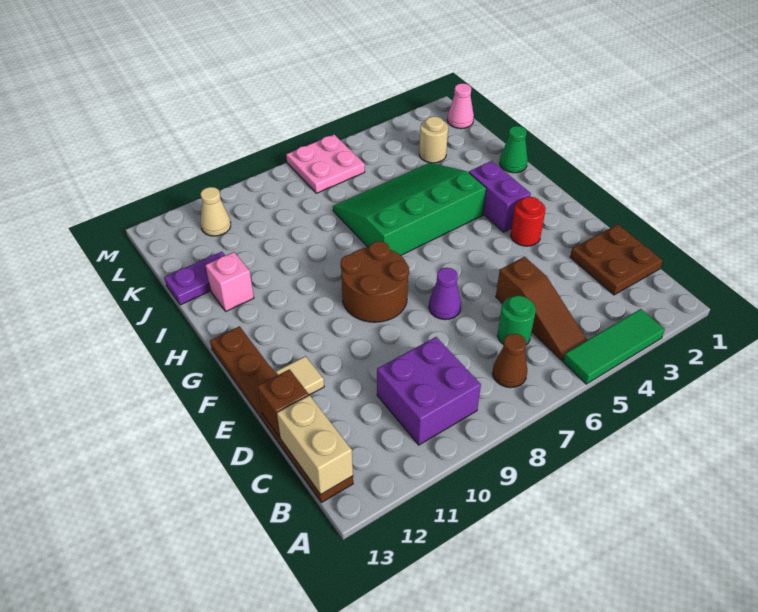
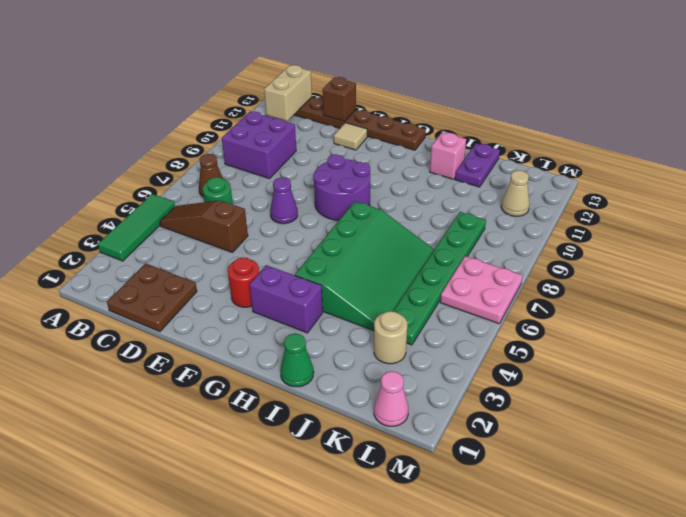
tan brick B13:C13 level 2 -> tan brick B12:B13 level 2
brown round brick F8:G9 level 1 -> purple round brick F8:G9 level 1
none -> green plate K4:K9 level 1

